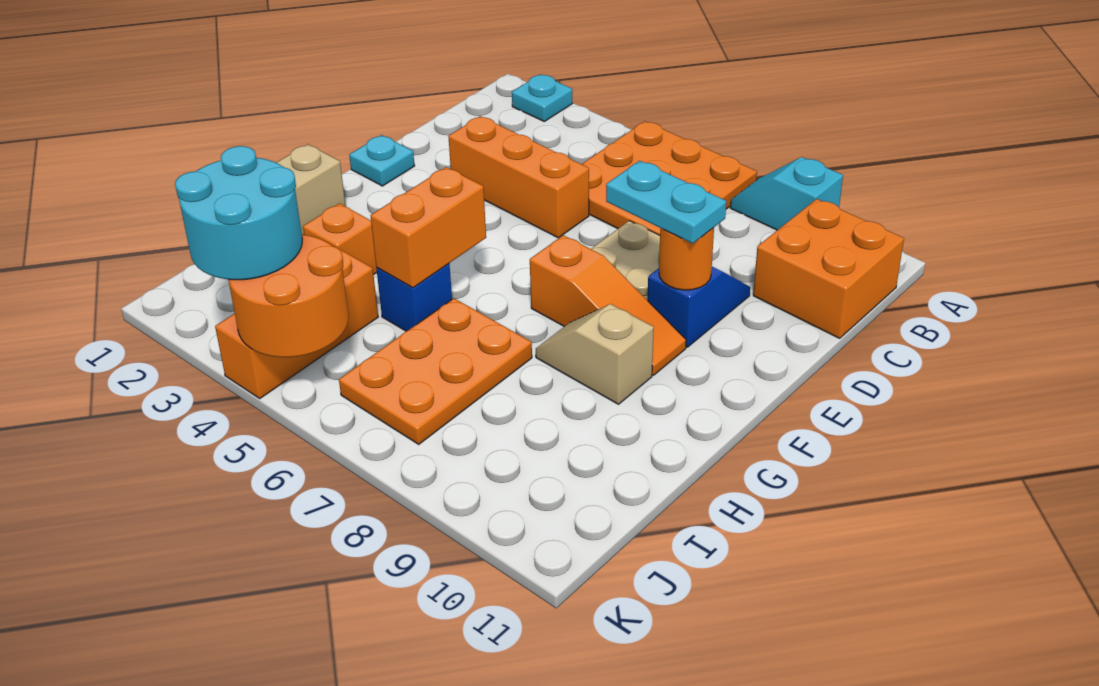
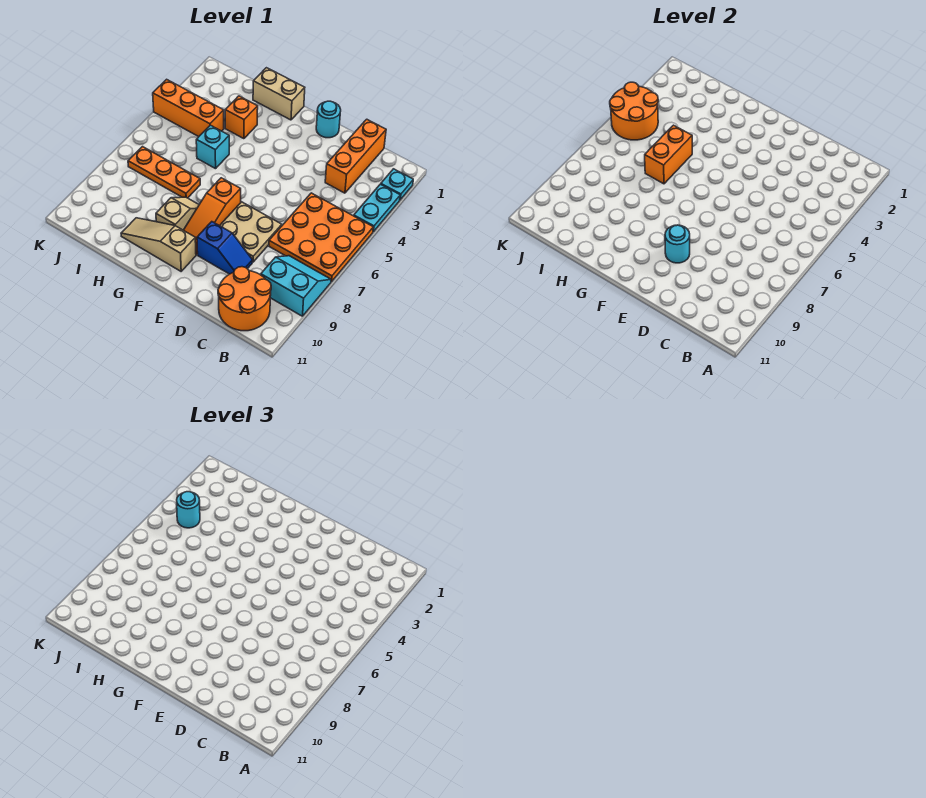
cyan slope A8:A9 level 1 top 9 -> cyan slope A8:B9 level 1 top 9
orange brick B10:C11 level 1 -> orange round brick B10:C11 level 1
orange brick D3:D5 level 1 -> orange brick C1:C3 level 1
cyan plate E1 level 1 -> cyan round brick E1 level 1
cyan plate E8:E9 level 3 -> cyan plate A3:A4 level 1
orange round brick E9 level 2 -> cyan round brick E9 level 2
none -> tan slope F10:H10 level 1 top F
orange brick G5:H5 level 2 -> orange brick H5:H6 level 2
blue brick H5 level 1 -> cyan brick H5 level 1
orange plate H6:J7 level 1 -> orange plate H7:J7 level 1
cyan round brick J3:K4 level 3 -> cyan round brick J4 level 3

